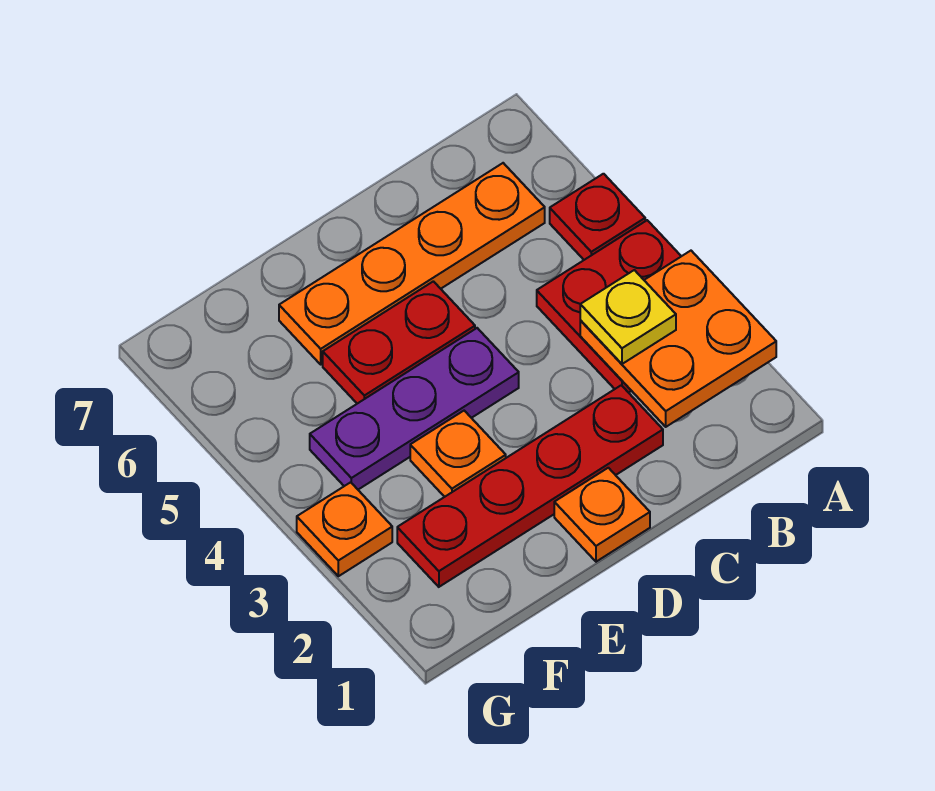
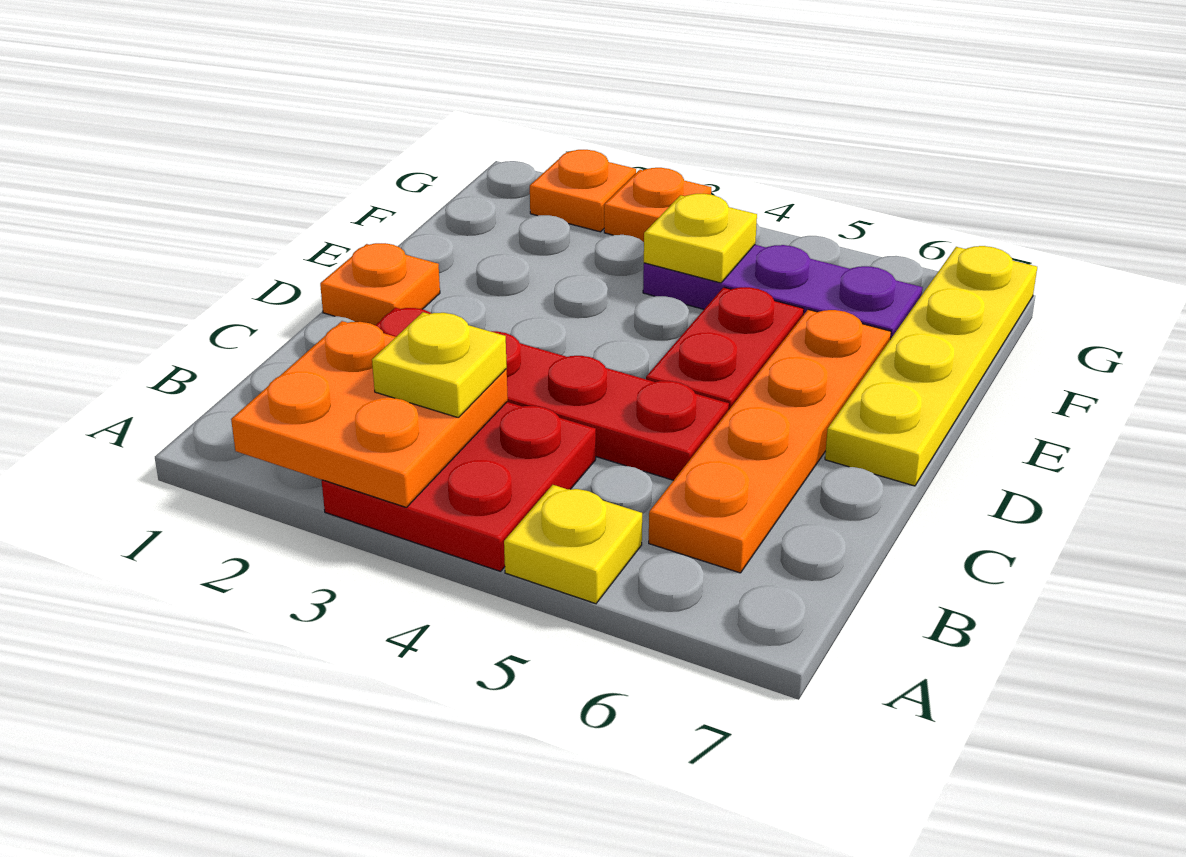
red plate A5 level 1 -> yellow plate A5 level 1
red plate C2:F2 level 1 -> red plate C2:C5 level 1
purple plate D4:F4 level 1 -> purple plate F4:F6 level 1
none -> yellow plate D7:G7 level 1
orange plate E3 level 1 -> orange plate G2 level 1
none -> yellow plate F4 level 2

